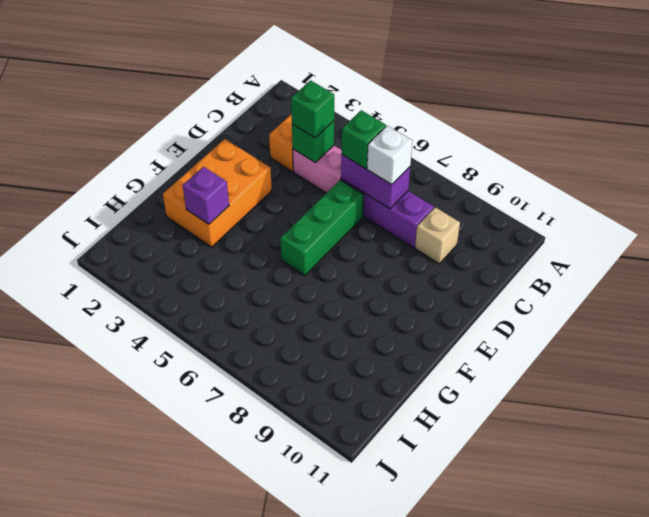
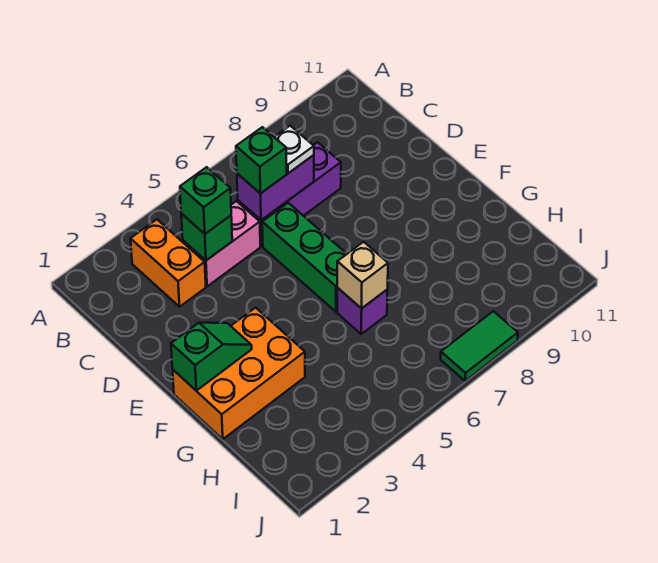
white brick C7 level 3 -> white plate C7 level 3
tan brick C9 level 1 -> tan brick G6 level 2
orange brick E2:G3 level 1 -> orange brick F1:G3 level 1
none -> green slope F1:F2 level 2 top 1
purple brick G3 level 2 -> purple brick G6 level 1
none -> green tile J7:J8 level 1

